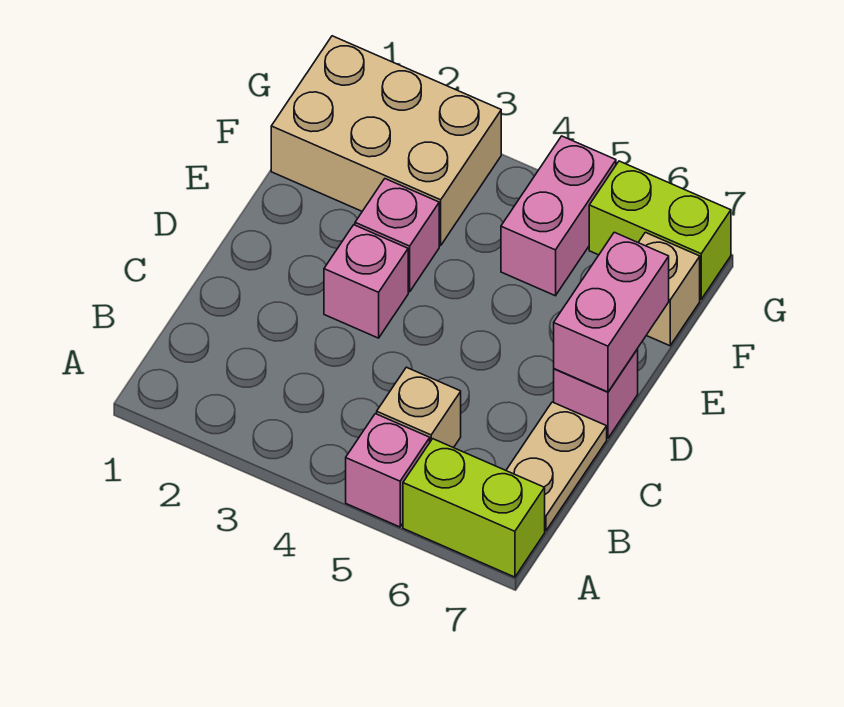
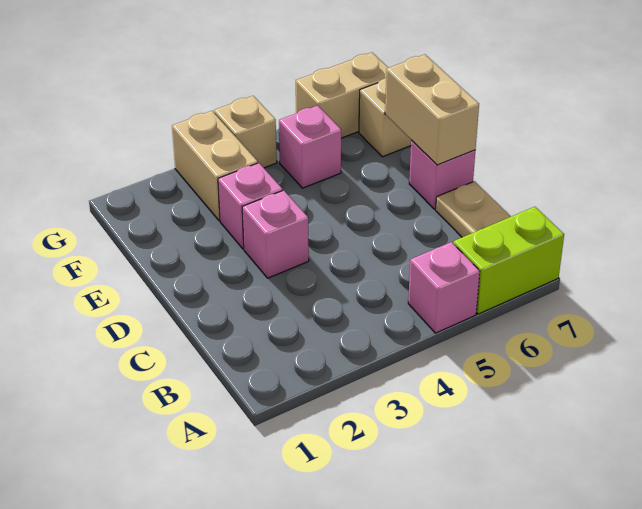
tan brick B5 level 1 -> tan brick G4 level 1
pink brick D7:E7 level 2 -> tan brick D7:E7 level 2
tan brick F1:G3 level 1 -> tan brick F3:G3 level 1
pink brick F5:G5 level 1 -> pink brick F5 level 1
lime brick G6:G7 level 1 -> tan brick G6:G7 level 1

